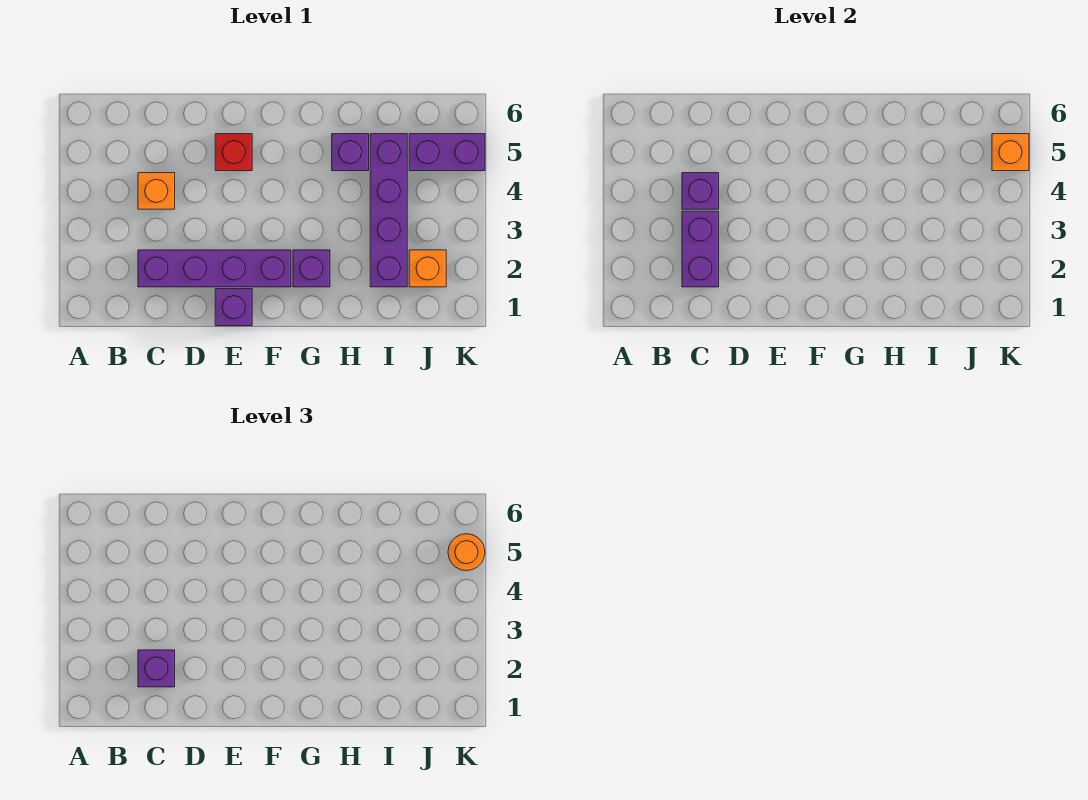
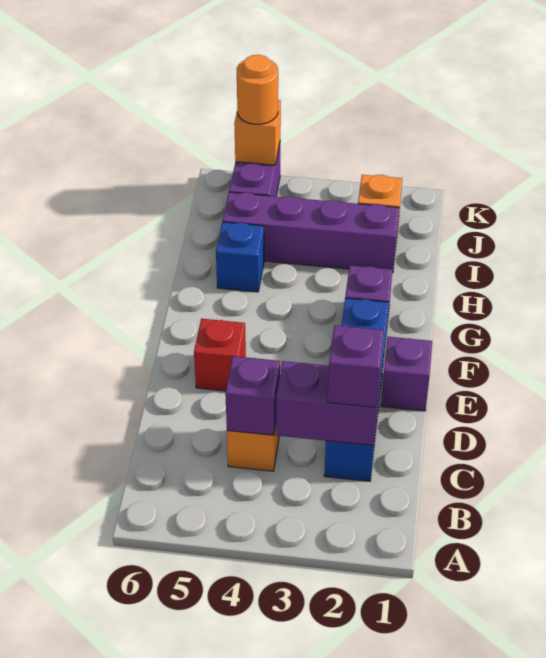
purple brick C2:F2 level 1 -> blue brick C2:F2 level 1
purple brick H5 level 1 -> blue brick H5 level 1

